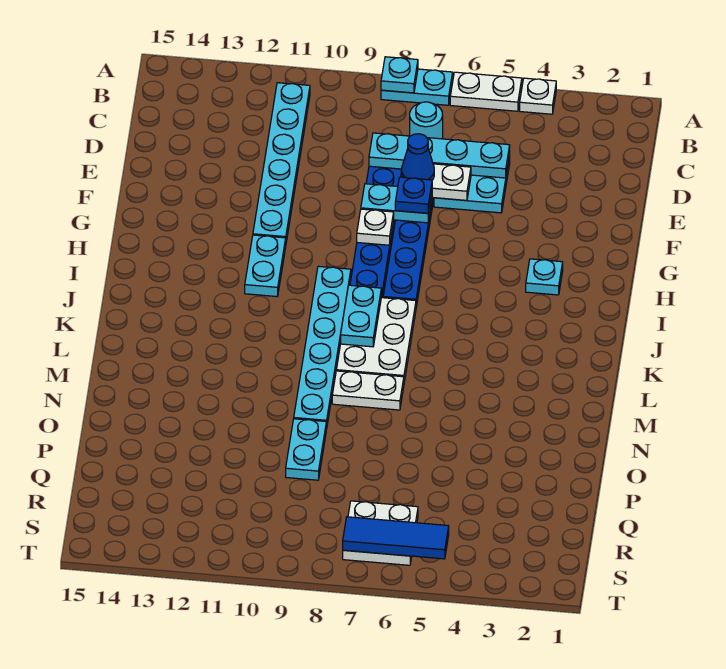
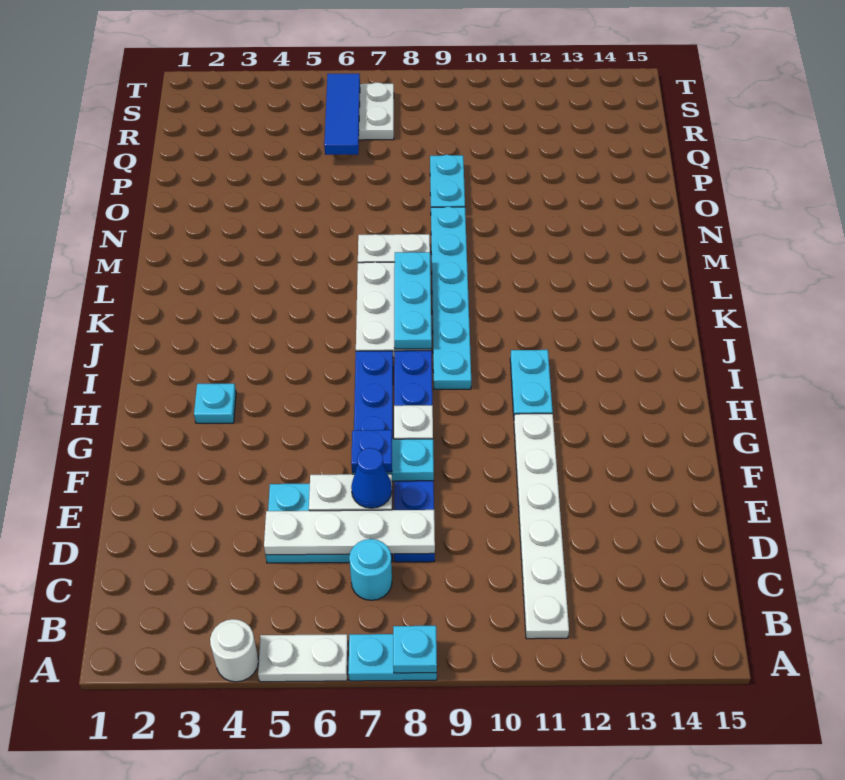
white plate A4 level 1 -> white round brick A4 level 1
cyan plate B11:G11 level 1 -> white plate B11:G11 level 1
cyan plate D5:D8 level 2 -> white plate D5:D8 level 2
cyan plate J8:K8 level 2 -> cyan plate J8:L8 level 2
blue tile S5:S7 level 2 -> blue tile Q6:S6 level 2

